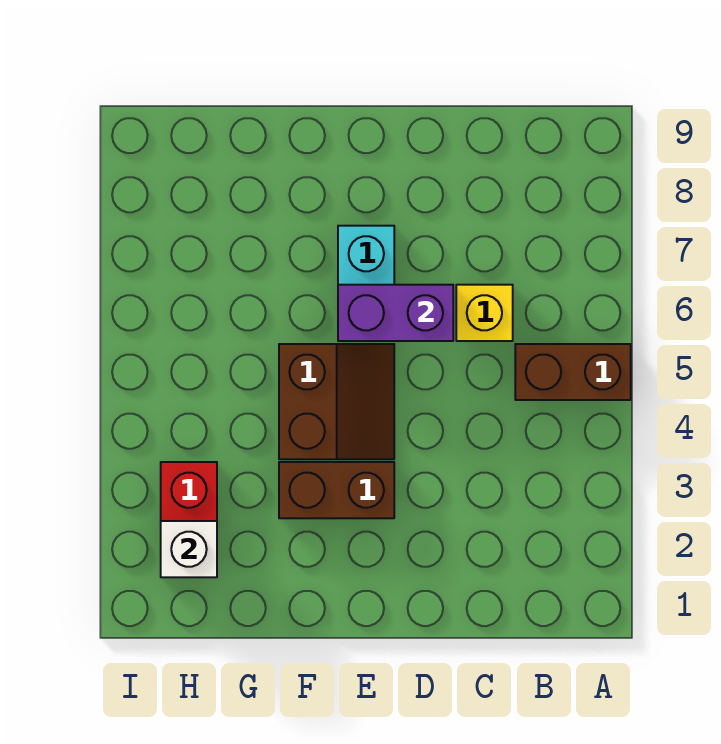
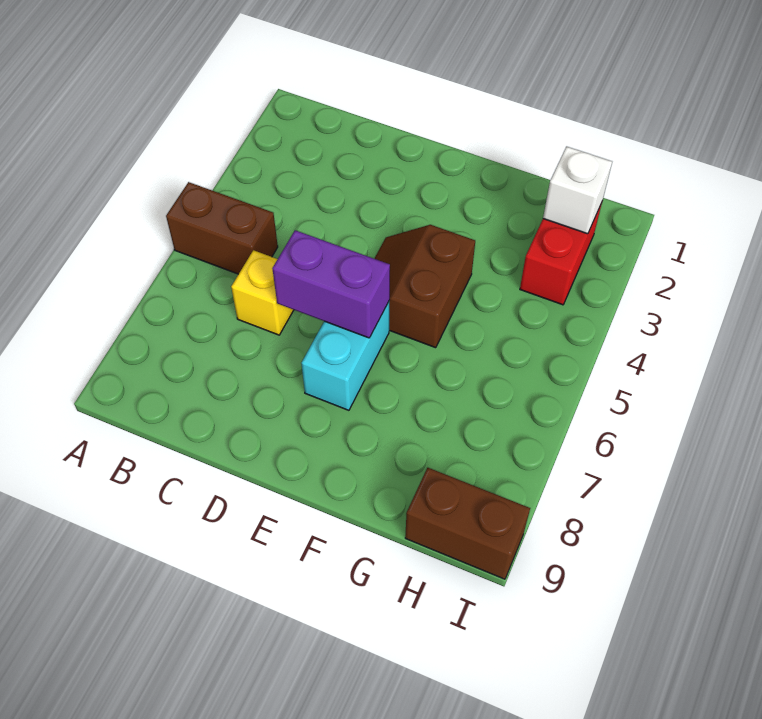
brown brick E3:F3 level 1 -> brown brick H9:I9 level 1

